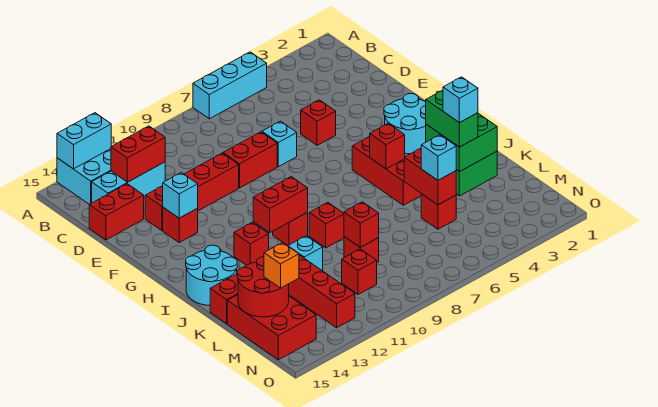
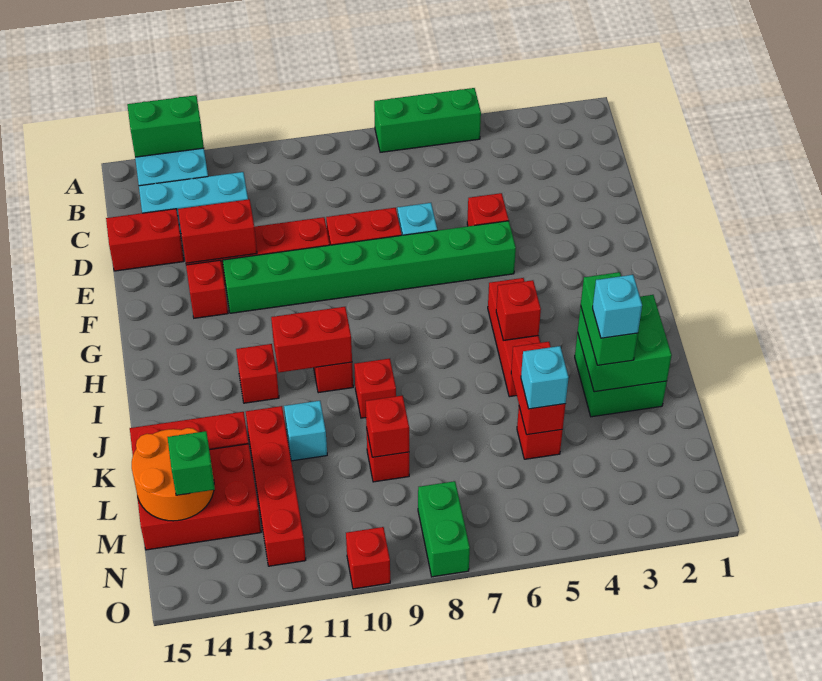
cyan brick A5:A7 level 1 -> green brick A5:A7 level 1
cyan brick A13:A14 level 2 -> green brick A13:A14 level 2
red brick C12:C13 level 2 -> red brick E12:E13 level 2
none -> green brick F5:F12 level 1
cyan brick F13 level 2 -> none
cyan round brick G2:H3 level 1 -> none
cyan round brick I14:J15 level 1 -> none
red brick L14:N15 level 1 -> red brick L13:M15 level 1
red round brick L14:M15 level 2 -> orange round brick L14:M15 level 2
red brick M10 level 1 -> red brick O10 level 1
orange brick M14 level 3 -> green brick M14 level 3
none -> green brick N8:O8 level 1

